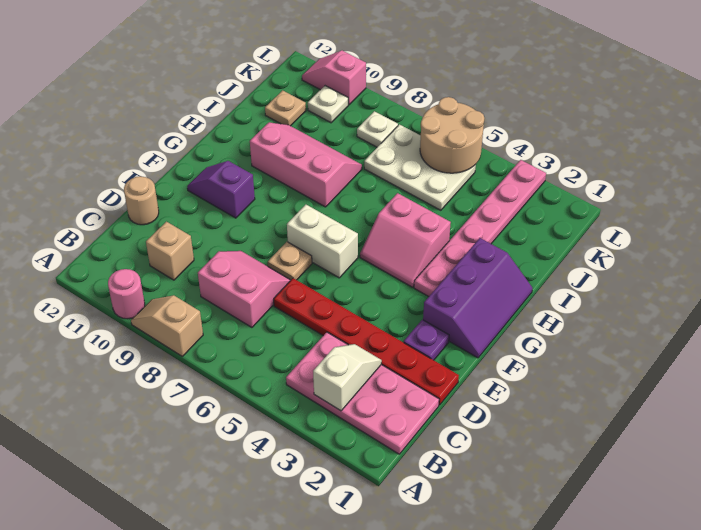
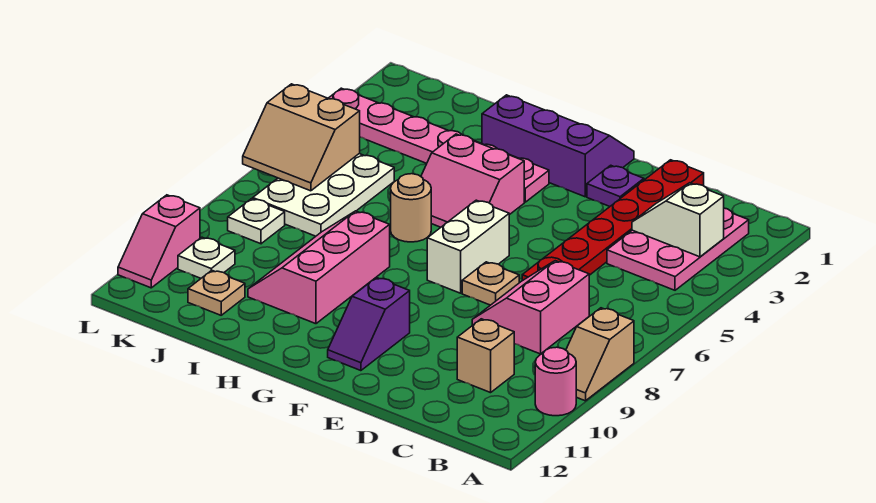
pink plate B1:C4 level 1 -> pink plate B2:C4 level 1
tan round brick D12 level 1 -> tan round brick H6 level 1
pink slope G4:H5 level 1 top H -> pink slope G4:H5 level 1 top 4
tan round brick K5:L6 level 2 -> tan slope K5:L6 level 2 top 5

